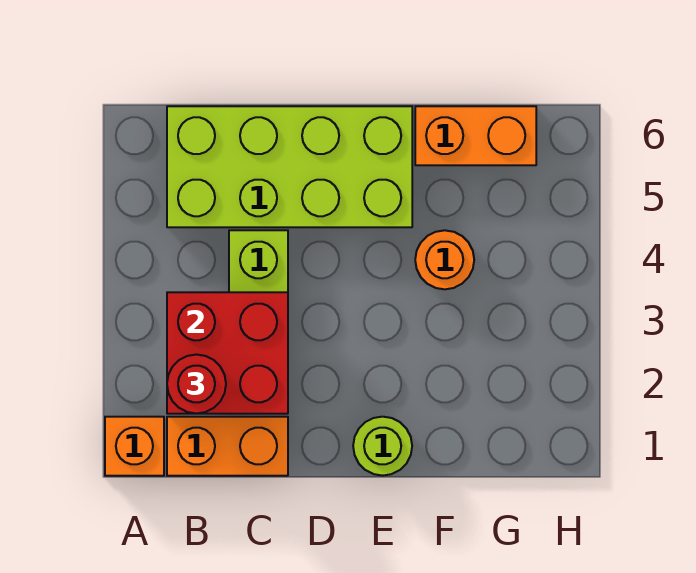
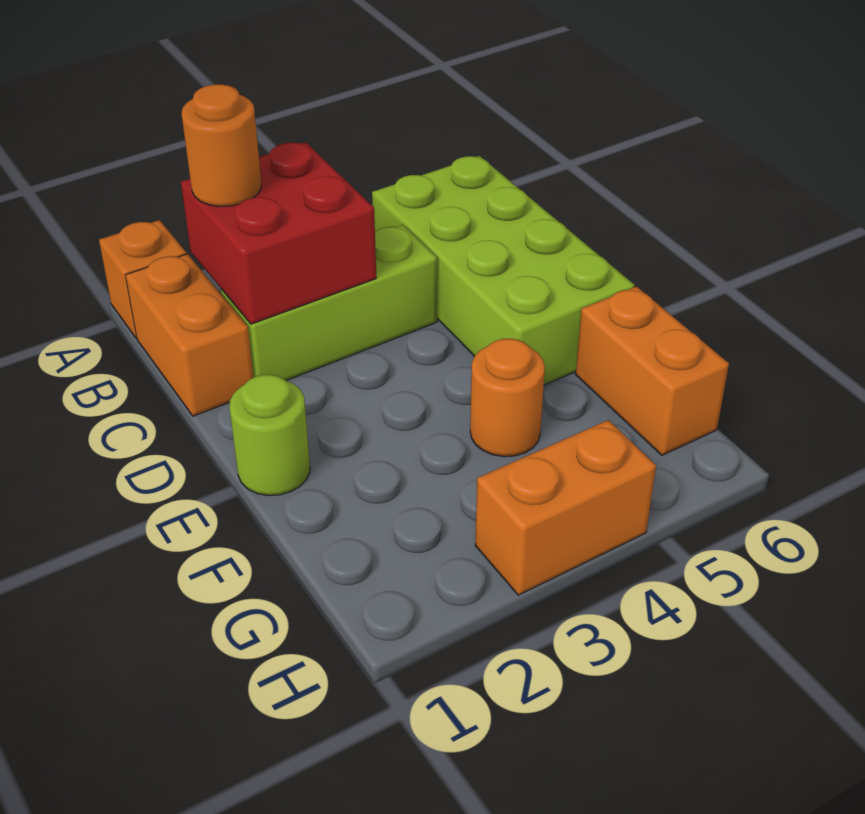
red round brick B2 level 3 -> orange round brick B2 level 3
none -> orange brick H3:H4 level 1

